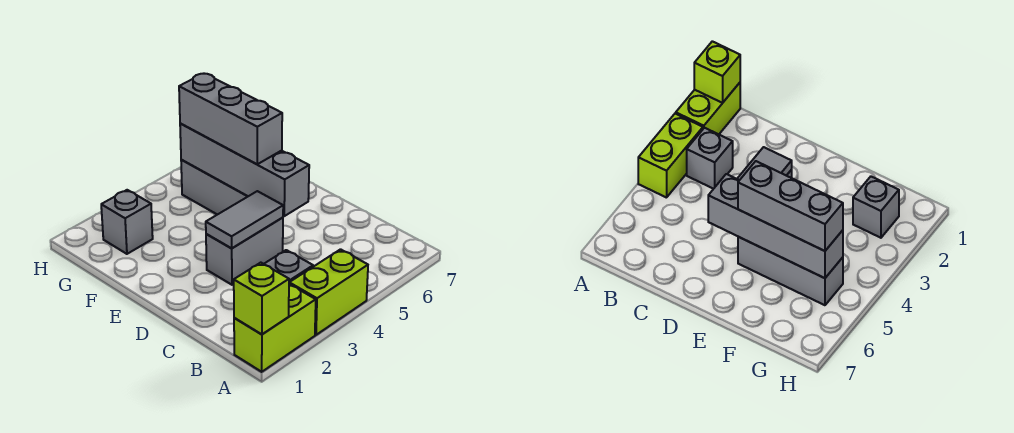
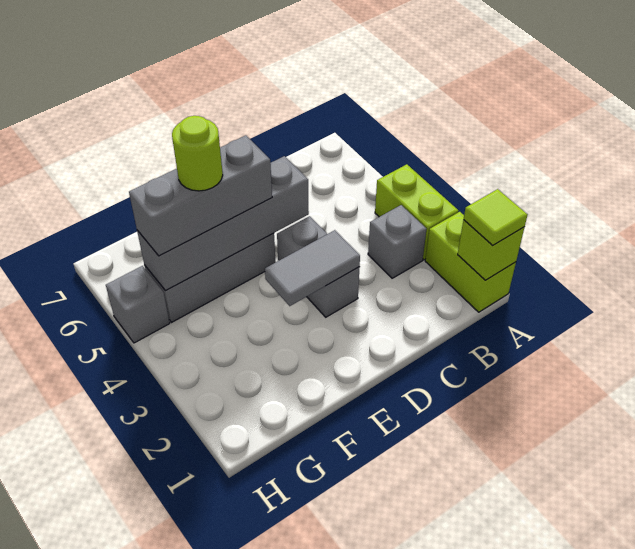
none -> lime tile A1 level 3
grey tile D3:D4 level 2 -> grey tile D3:E3 level 2
none -> lime round brick F5 level 4
grey brick G2 level 1 -> grey brick H5 level 1

